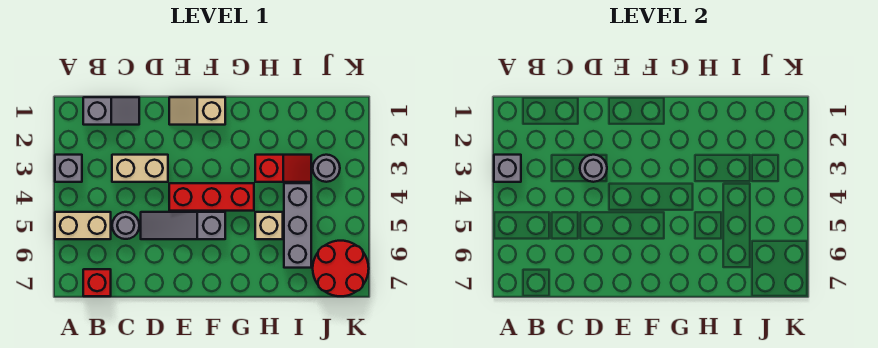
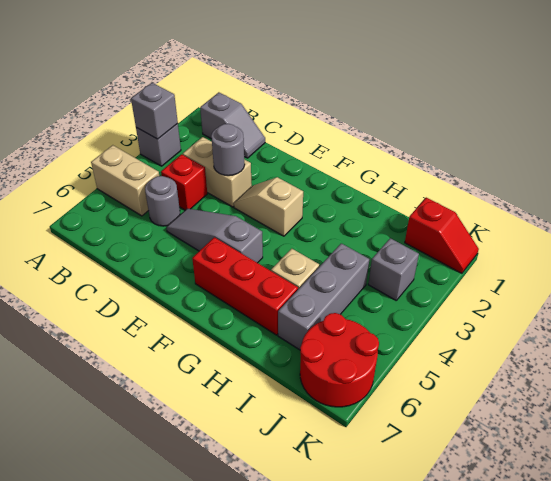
red brick B7 level 1 -> red brick C4 level 1
tan slope E1:F1 level 1 top F -> tan slope E3:F3 level 1 top F
red brick E4:G4 level 1 -> red brick F6:H6 level 1
red slope H3:I3 level 1 top H -> red slope J1:K1 level 1 top J
grey round brick J3 level 1 -> grey brick J3 level 1

